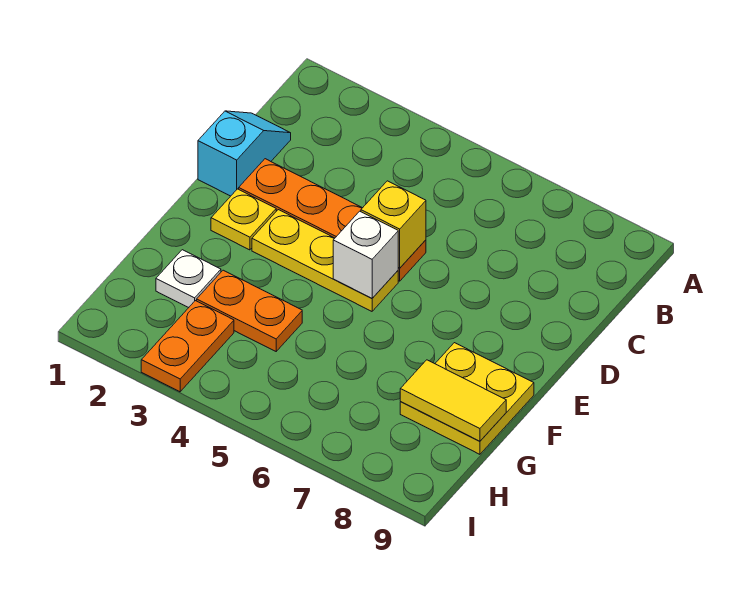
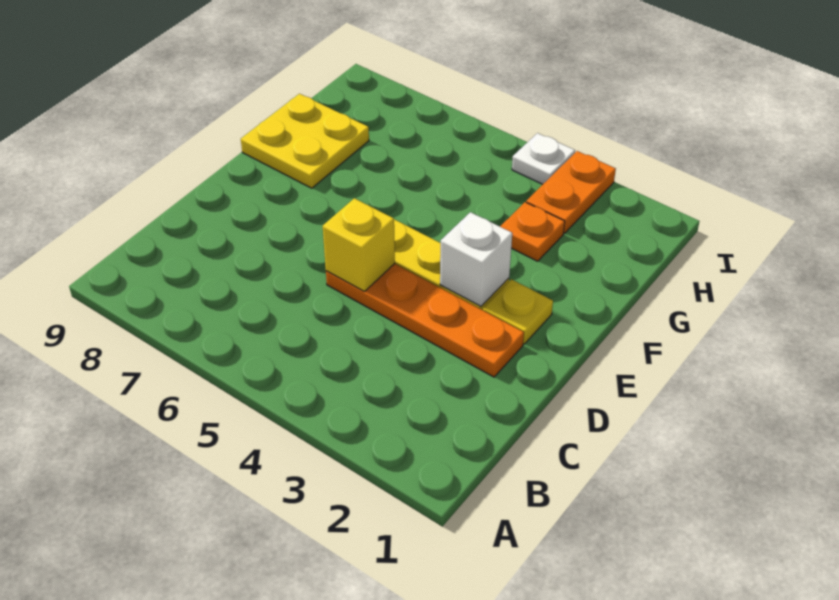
cyan slope C1:D1 level 1 top D -> none
white brick E5 level 2 -> white brick E3 level 2
white plate G2 level 1 -> white plate I4 level 1
orange plate G3:G4 level 1 -> orange plate G3 level 1
yellow tile G8:G9 level 2 -> none

